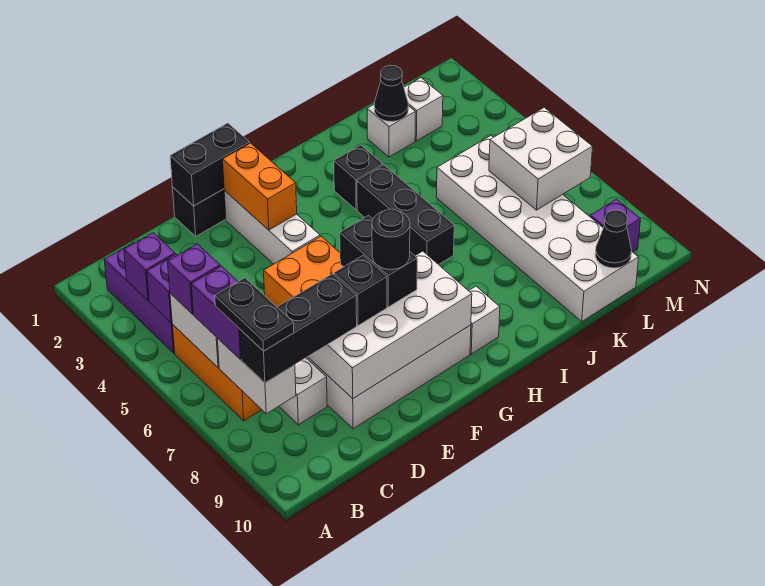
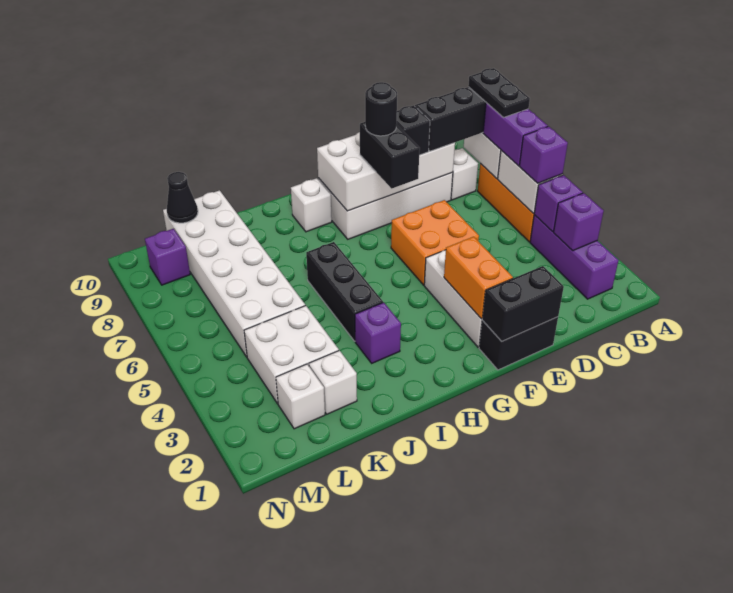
black brick I3 level 1 -> purple brick I3 level 1
black cone K2 level 2 -> none
white brick L6:M7 level 2 -> white brick K3:L4 level 1

